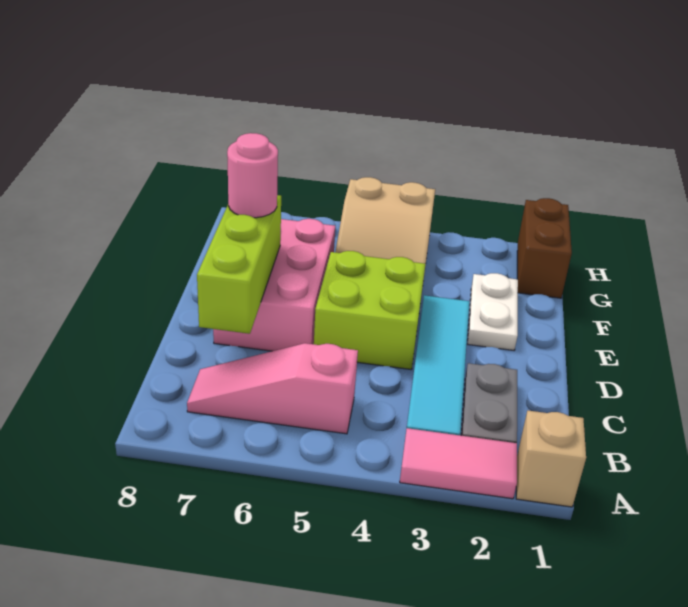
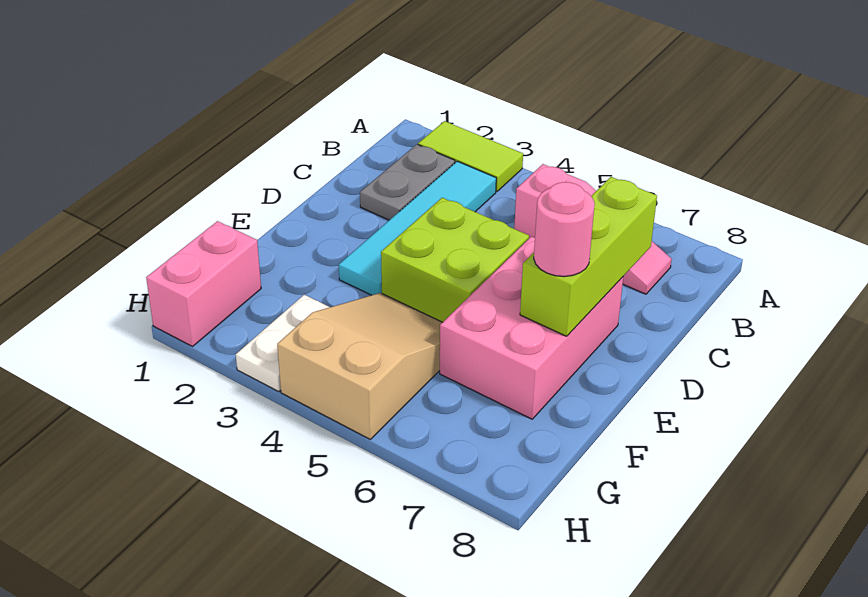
tan brick A1 level 1 -> none
pink tile A2:A3 level 1 -> lime tile A2:A3 level 1
white plate E2:F2 level 1 -> white plate G3:H3 level 1
brown brick G1:H1 level 1 -> pink brick G1:H1 level 1

